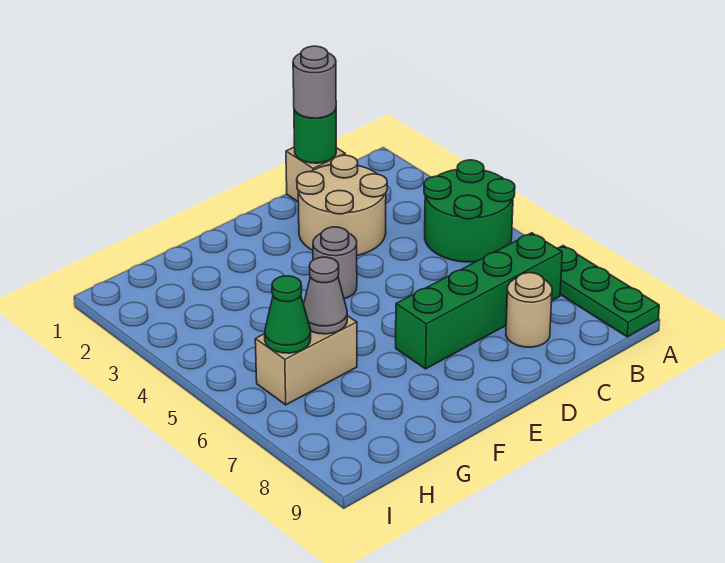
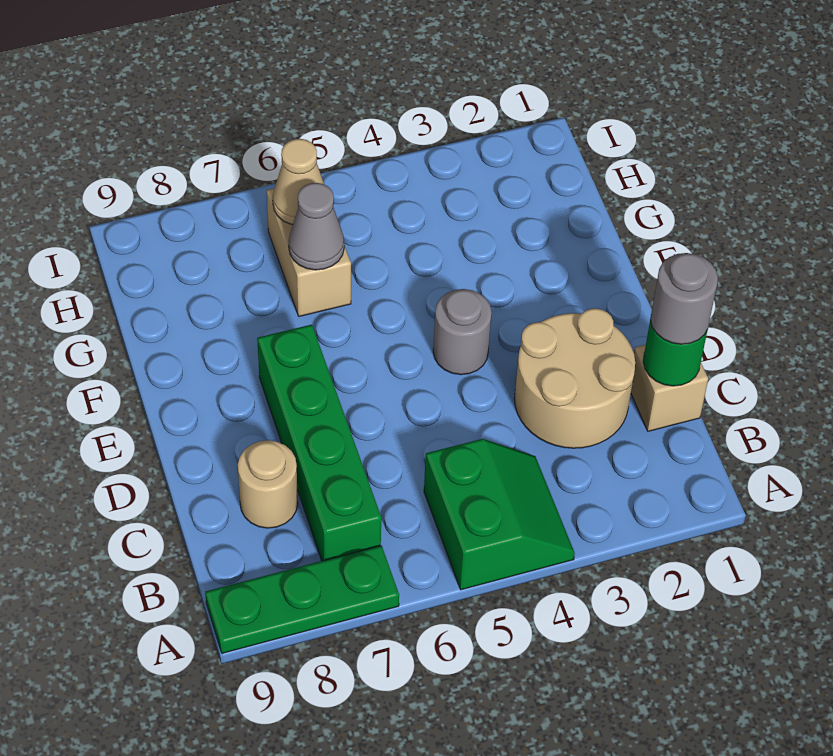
green round brick A4:B5 level 1 -> green slope A4:B5 level 1 top 5
green cone H6 level 2 -> tan cone H6 level 2

